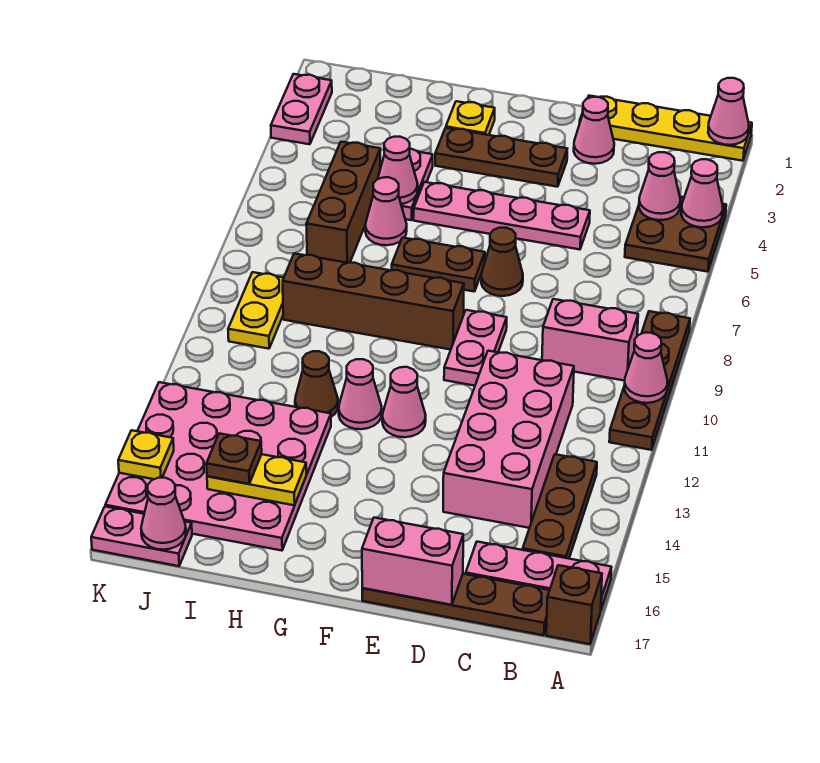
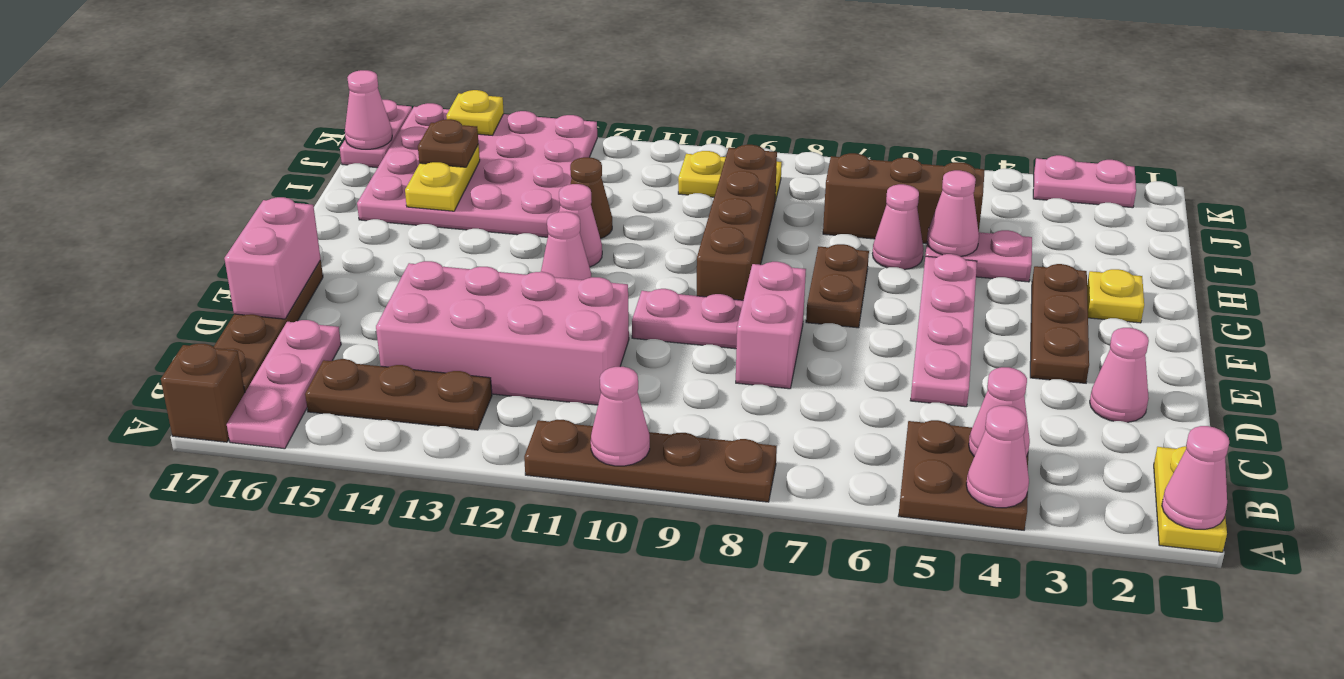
yellow plate A1:D1 level 1 -> yellow plate A1:B1 level 1
pink brick B9:C9 level 1 -> pink brick D8:E8 level 1
brown cone E7 level 1 -> none

